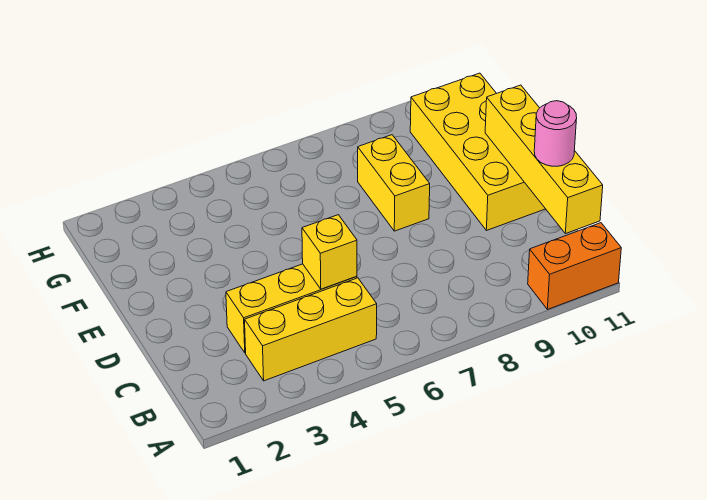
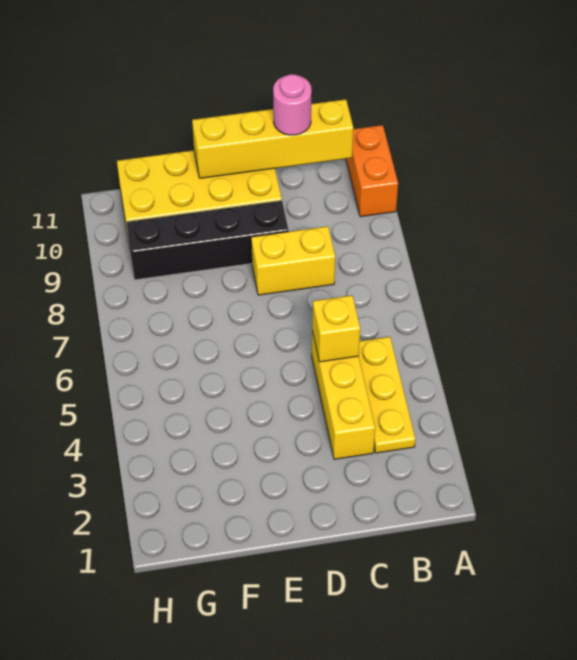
yellow brick B3:B5 level 1 -> yellow plate B3:B5 level 1
none -> black brick D9:G9 level 1
yellow brick E8:F8 level 1 -> yellow brick C8:D8 level 1

